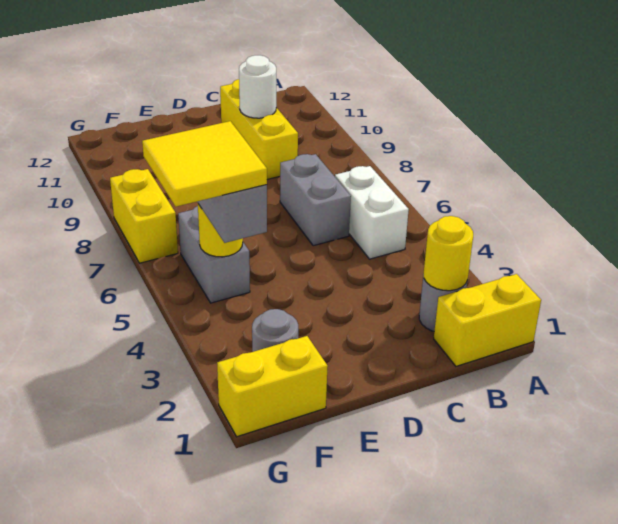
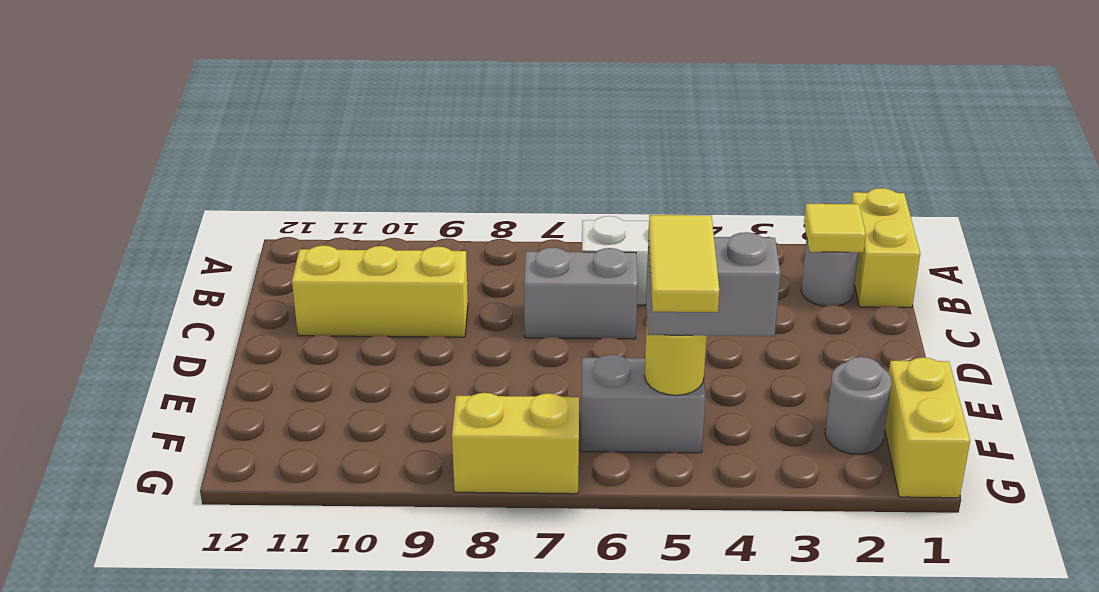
yellow round brick B2 level 2 -> yellow tile B2 level 2
white round brick C10 level 2 -> none
yellow tile F4:G5 level 4 -> yellow tile F5:G5 level 4

